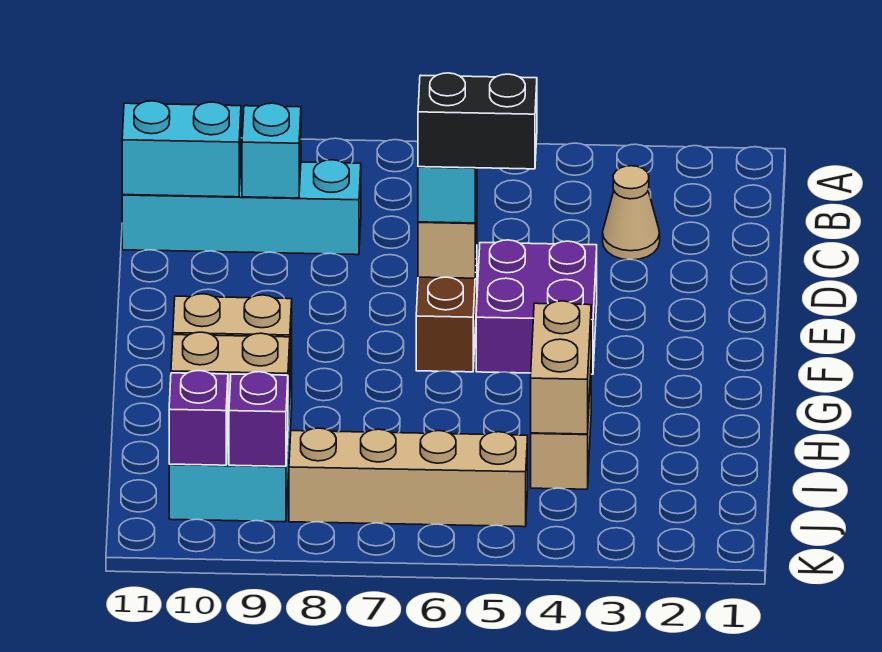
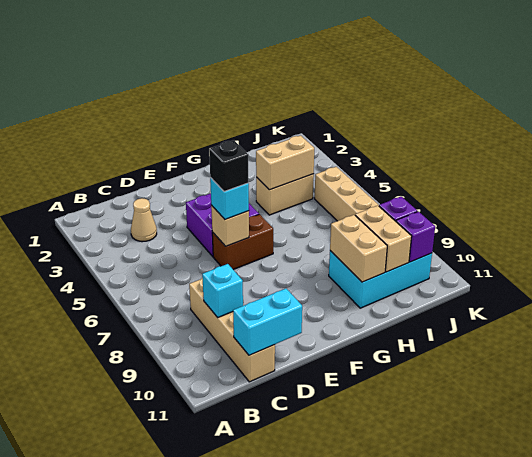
cyan brick C8:C11 level 1 -> tan brick C8:C11 level 1
cyan brick C10:C11 level 2 -> cyan brick C11:D11 level 2
black brick E5:E6 level 4 -> black brick E6 level 4

